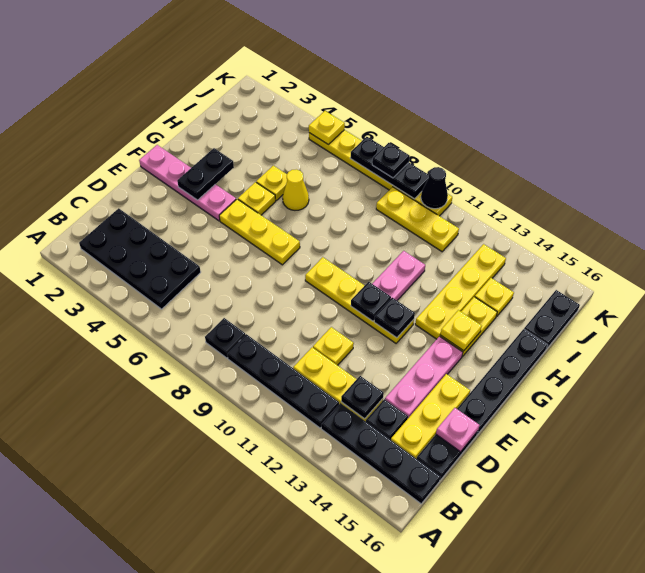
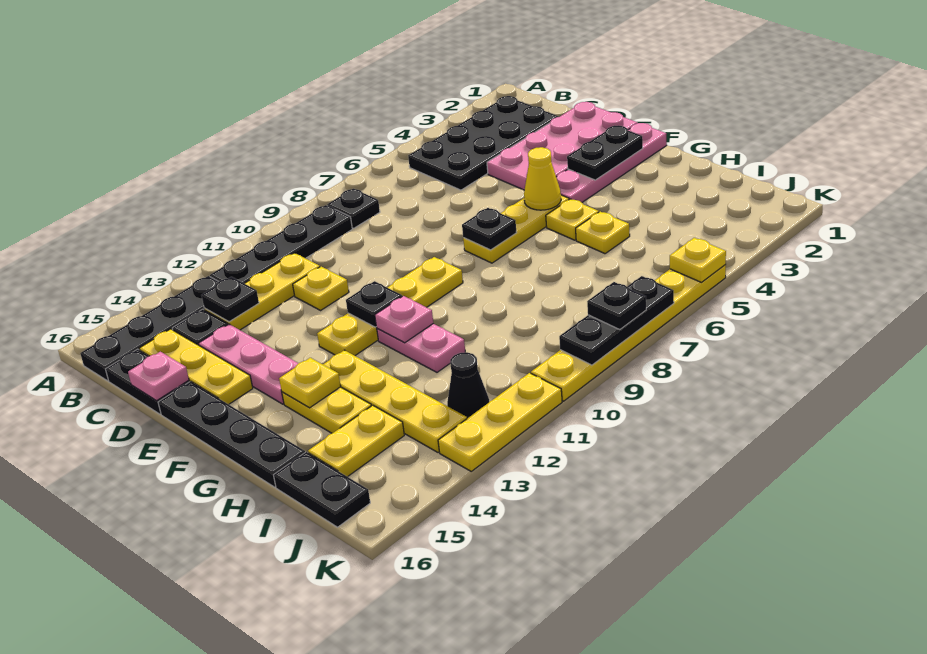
none -> pink plate D1:E4 level 1
black plate F3:G3 level 2 -> black plate F2:F3 level 2
black plate F12 level 2 -> black plate F7 level 2
none -> pink plate G11 level 2
yellow cone H6 level 1 -> yellow cone F5 level 2
yellow plate I14 level 1 -> yellow plate I14:I15 level 1
yellow plate J9:J11 level 1 -> yellow plate K11:K13 level 1
black cone K10 level 2 -> black cone J12 level 1

